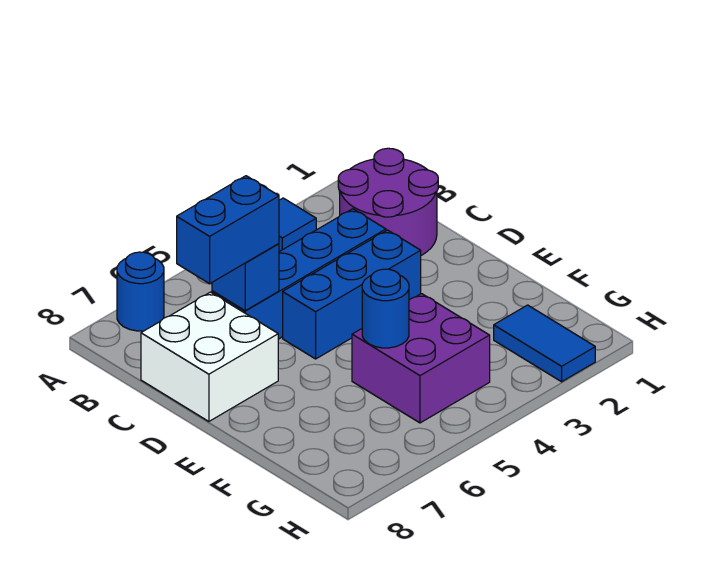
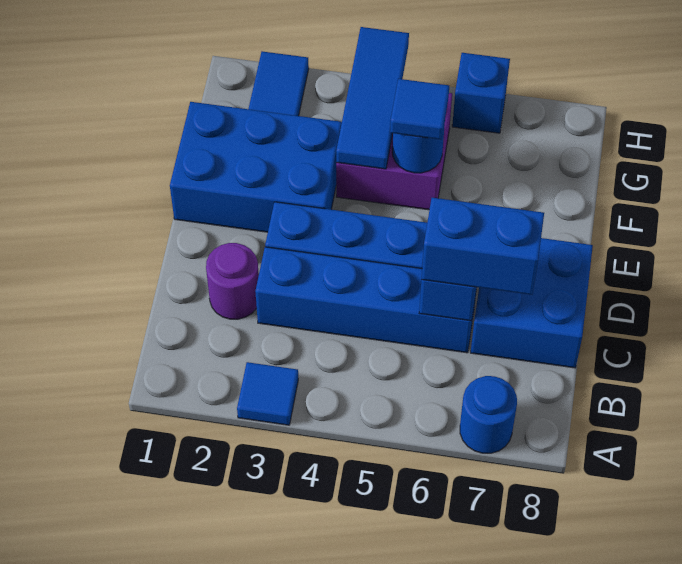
purple round brick B1:C2 level 1 -> purple round brick C2 level 1
white brick C7:D8 level 1 -> blue brick C7:D8 level 1
none -> blue brick E1:F3 level 1
none -> blue tile F4:H4 level 2
none -> blue tile F5 level 3
none -> blue brick H6 level 1

